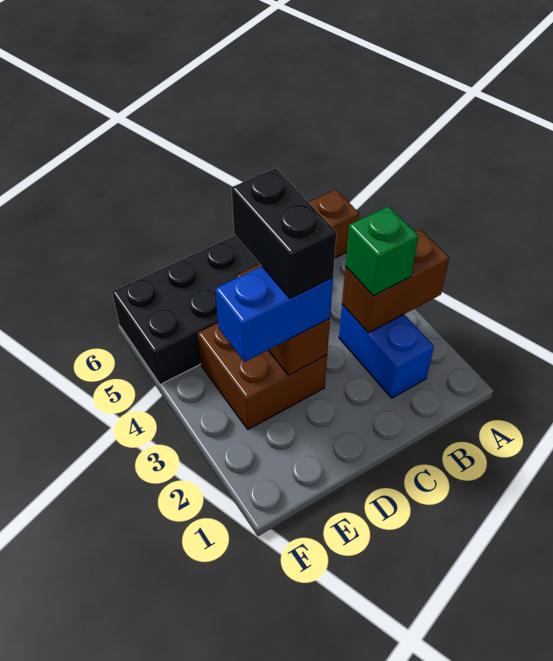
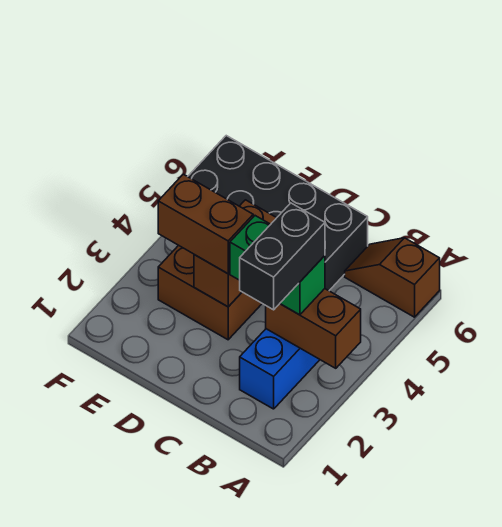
green brick B3 level 3 -> green brick B3:C3 level 3
blue brick D3:E3 level 3 -> brown brick D3:E3 level 3
black brick D3:D4 level 4 -> black brick B2:B3 level 4

